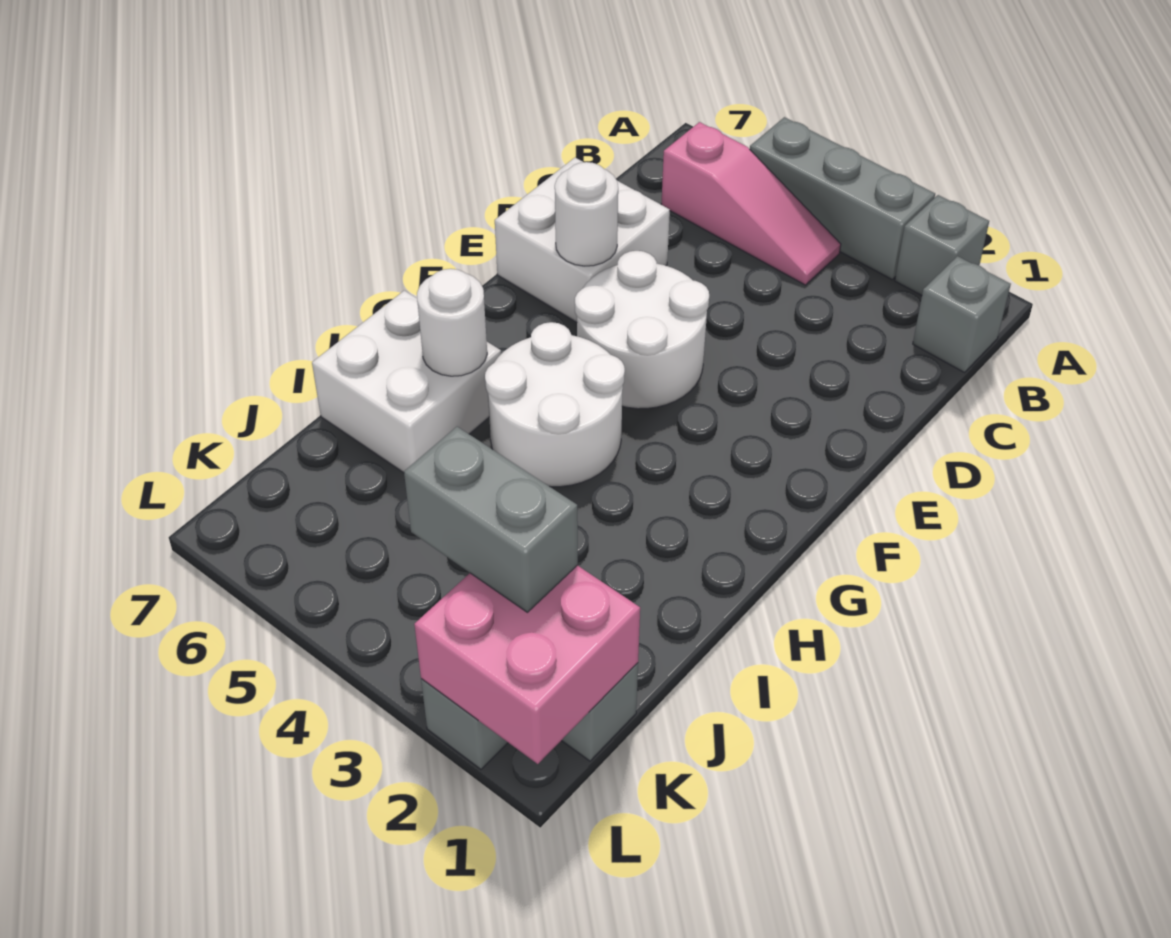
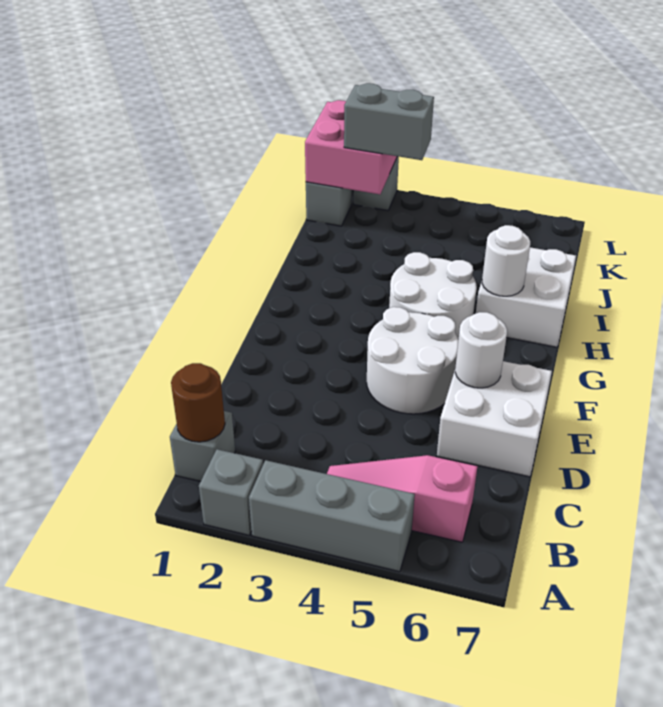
none -> brown round brick B1 level 2

